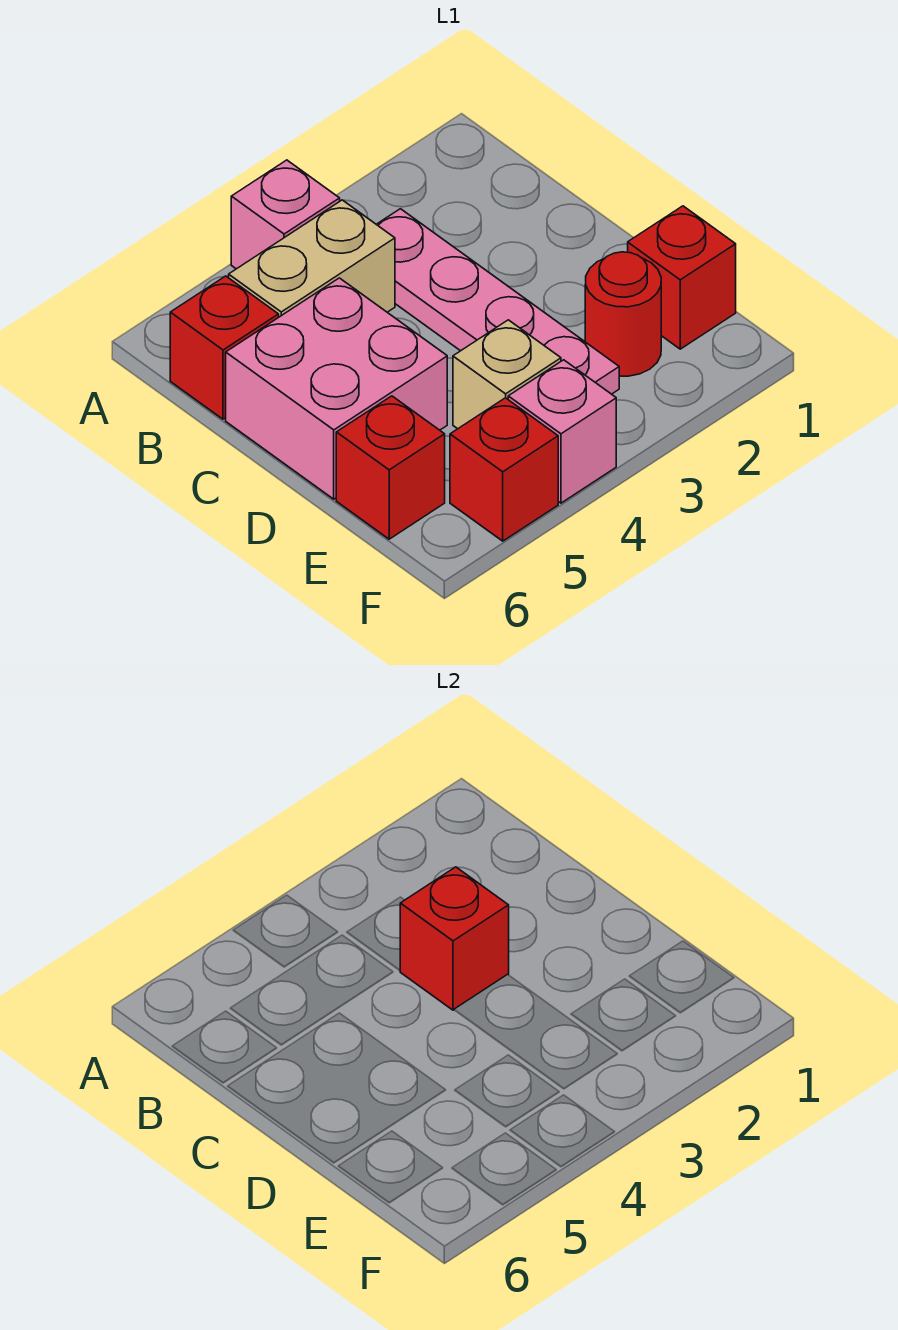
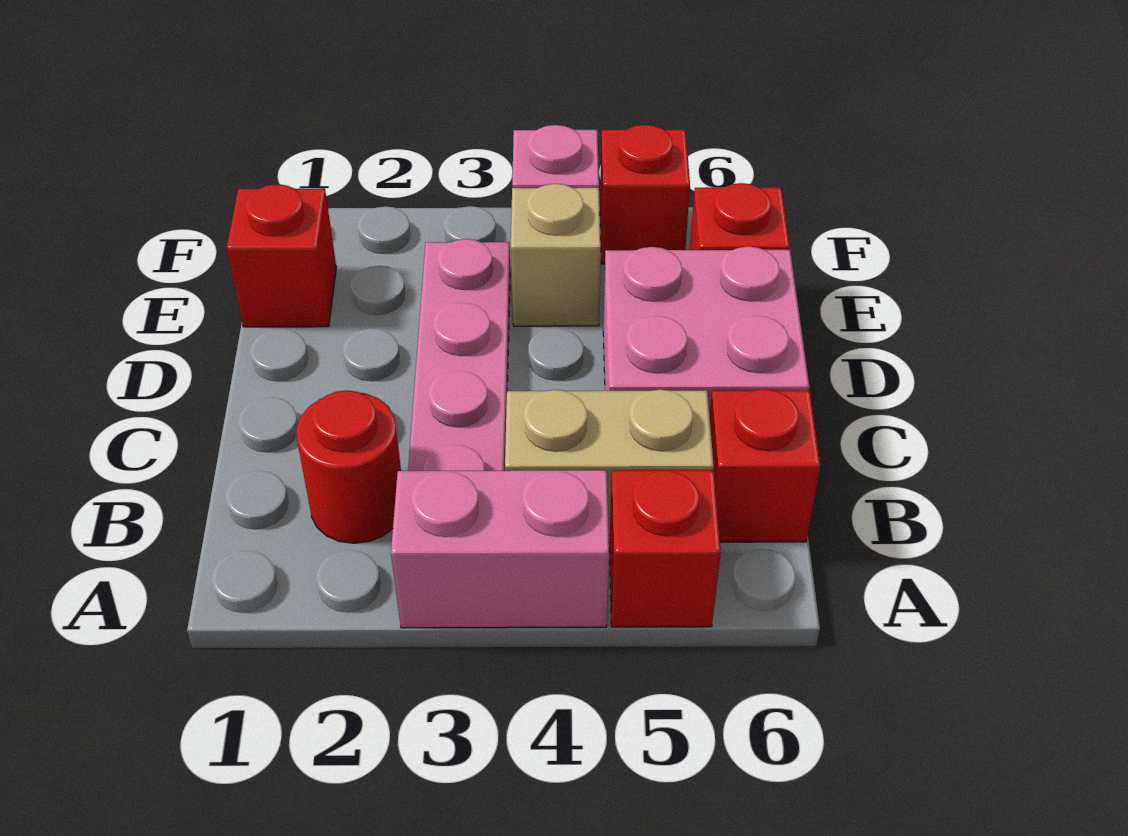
pink brick A4 level 1 -> pink brick A3:A4 level 1
red brick C3 level 2 -> red brick A5 level 1
red round brick E2 level 1 -> red round brick B2 level 1

